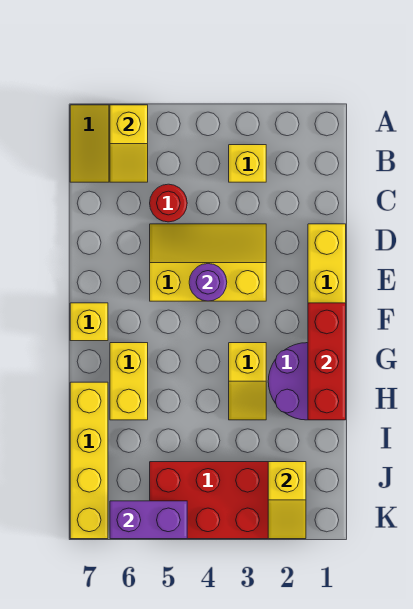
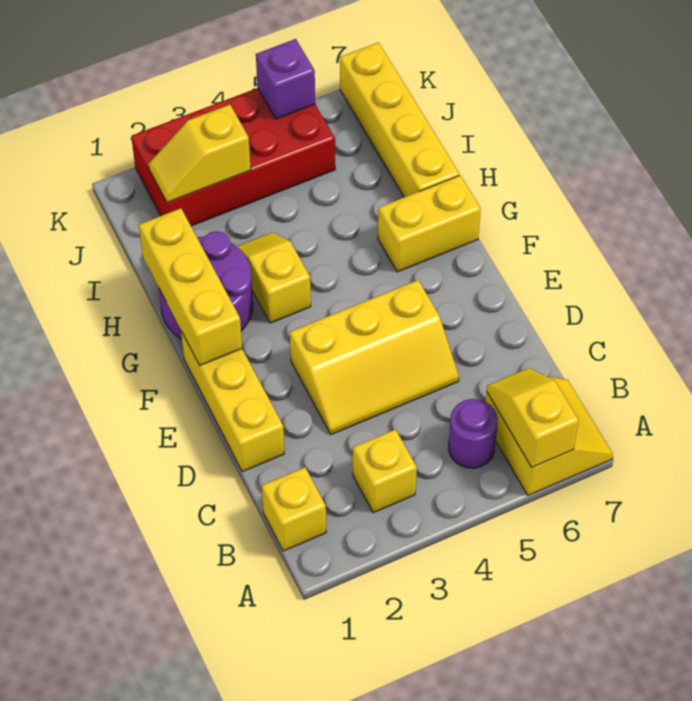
red round brick C5 level 1 -> none
purple round brick E4 level 2 -> purple round brick B5 level 1
red brick F1:H1 level 2 -> yellow brick F1:H1 level 2
yellow brick F7 level 1 -> yellow brick B1 level 1
yellow brick G6:H6 level 1 -> yellow brick G6:G7 level 1
yellow slope J2:K2 level 2 top J -> yellow slope J2:J3 level 2 top 3
purple brick K5:K6 level 2 -> purple brick K5 level 2

